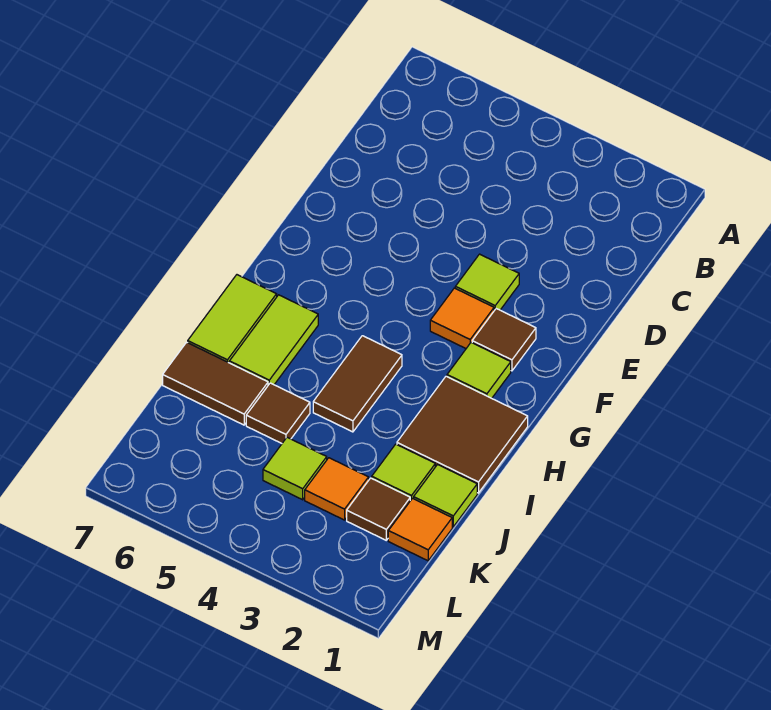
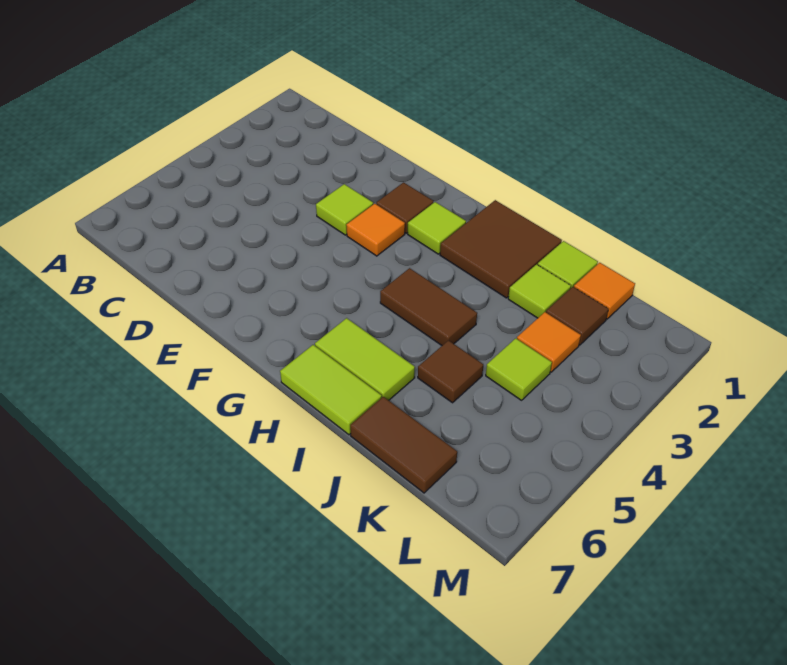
brown tile J6:J7 level 1 -> brown tile J7:K7 level 1

